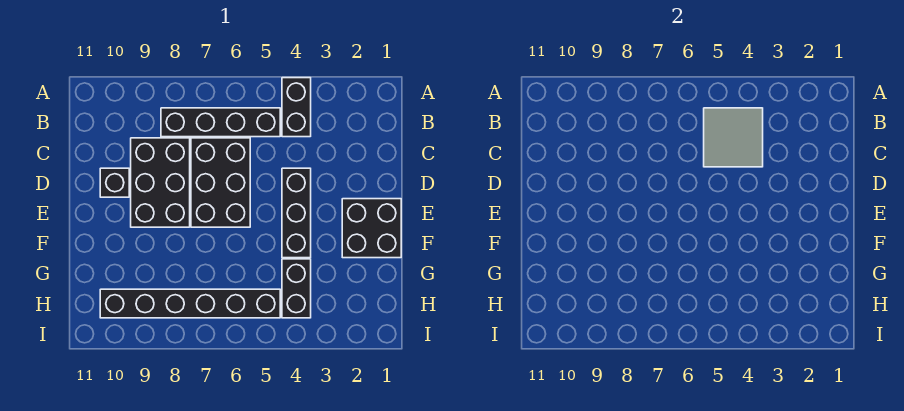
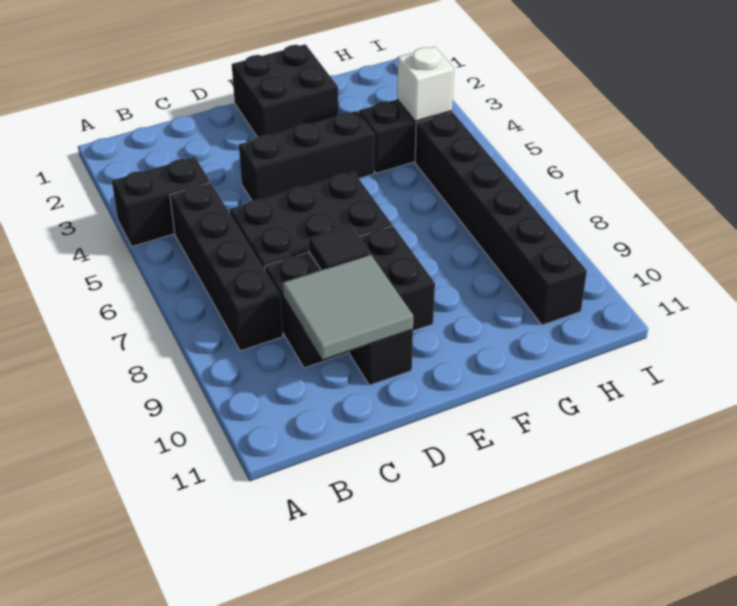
grey tile B4:C5 level 2 -> grey tile C9:D10 level 2
none -> black tile D8 level 2
none -> white brick H4 level 2

